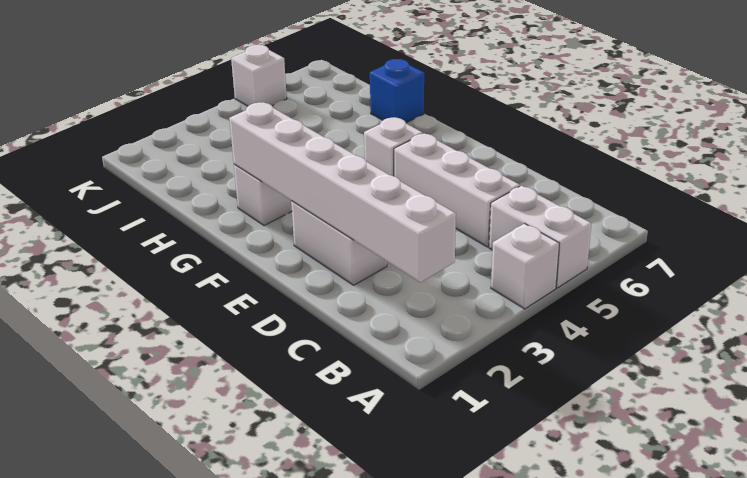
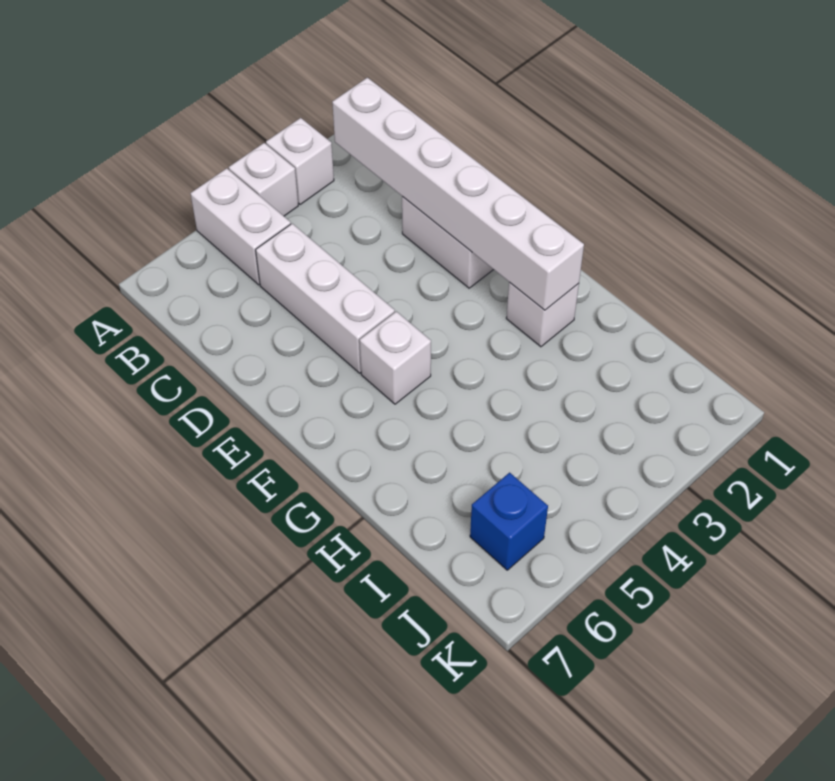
blue brick H7 level 1 -> blue brick J6 level 1
white brick K5 level 1 -> white brick A3 level 1

